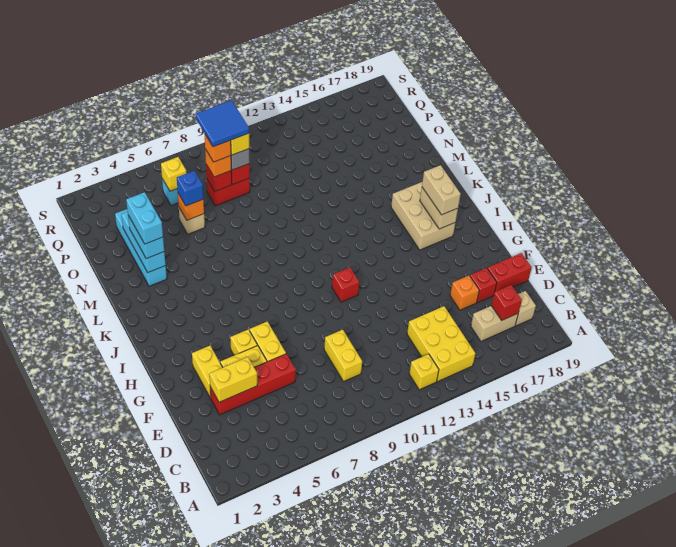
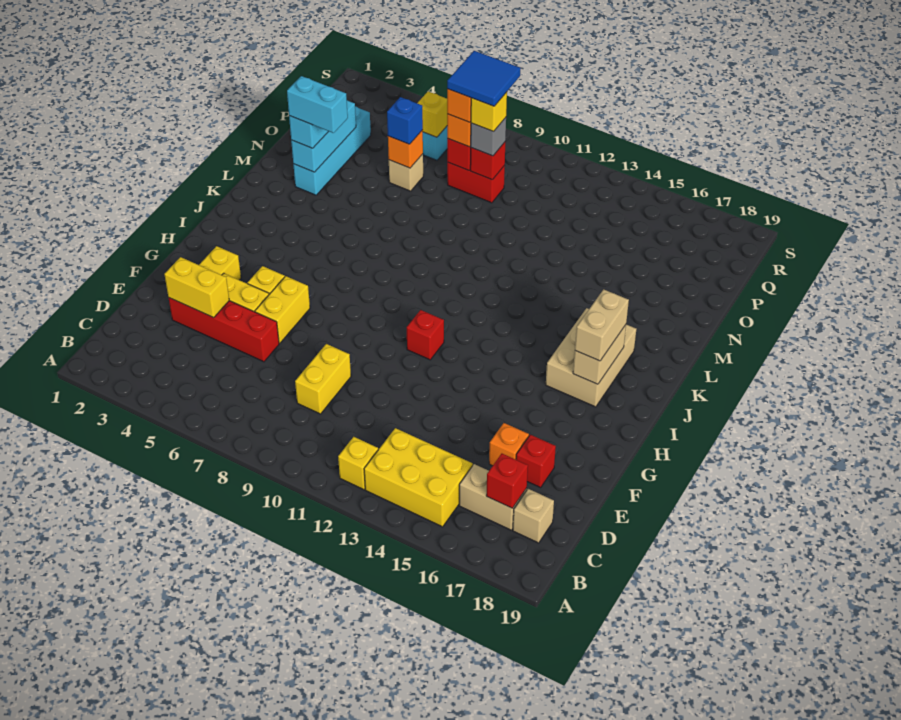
yellow brick B13:D14 level 1 -> yellow brick B13:C15 level 1
red brick E18:E19 level 1 -> none
cyan brick M3:N3 level 4 -> cyan brick M3:M4 level 4

